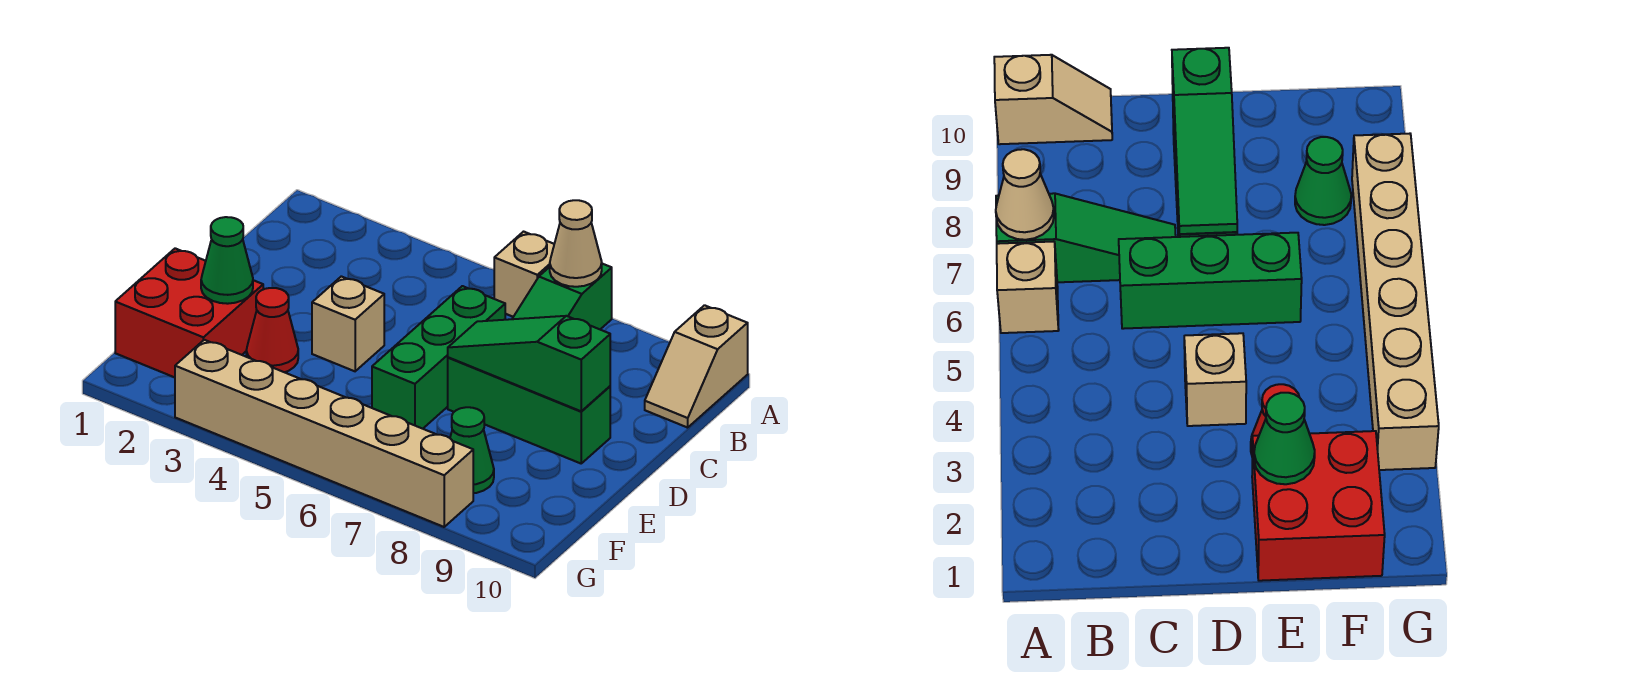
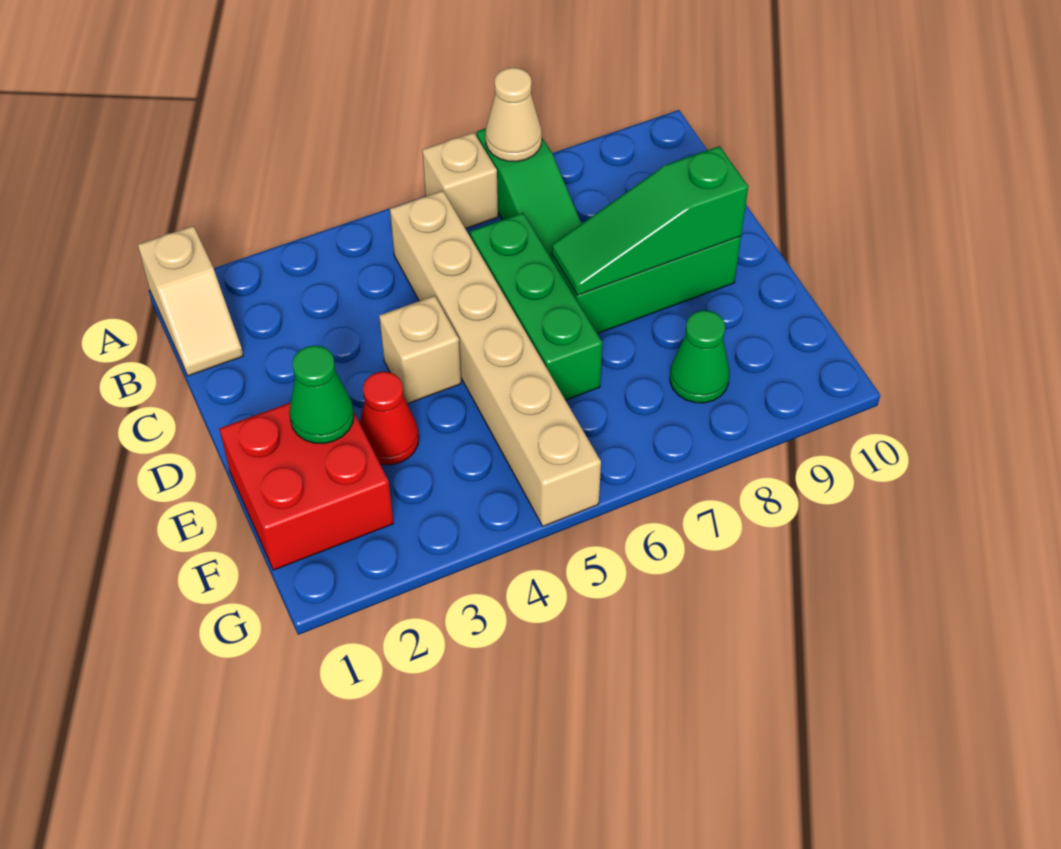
tan slope A10:B10 level 1 top A -> tan slope A1:B1 level 1 top A
tan brick G3:G8 level 1 -> tan brick B5:G5 level 1

